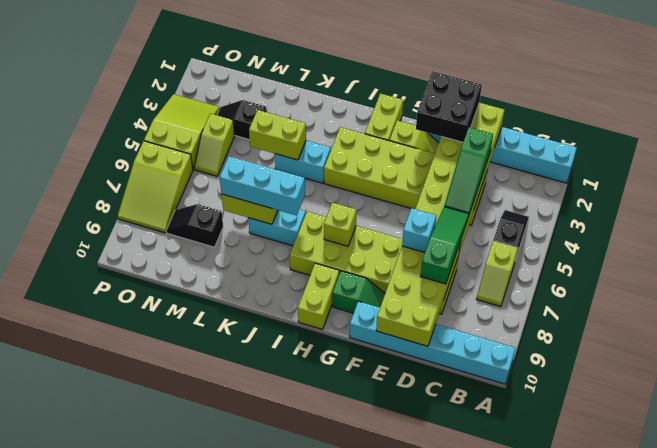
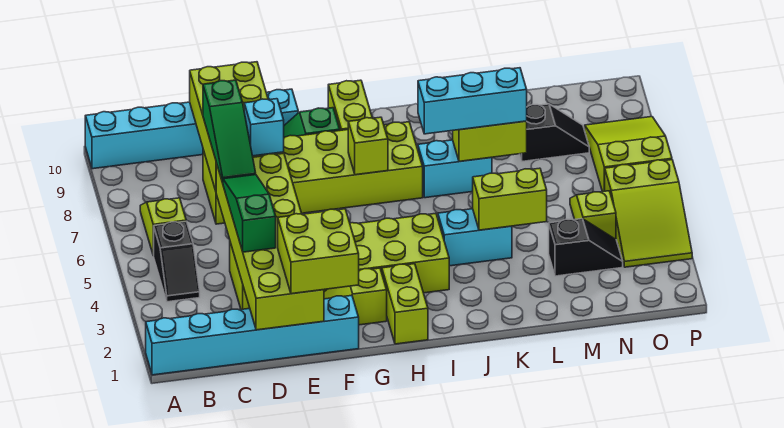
black brick E1:F2 level 3 -> lime brick E1:F2 level 3

